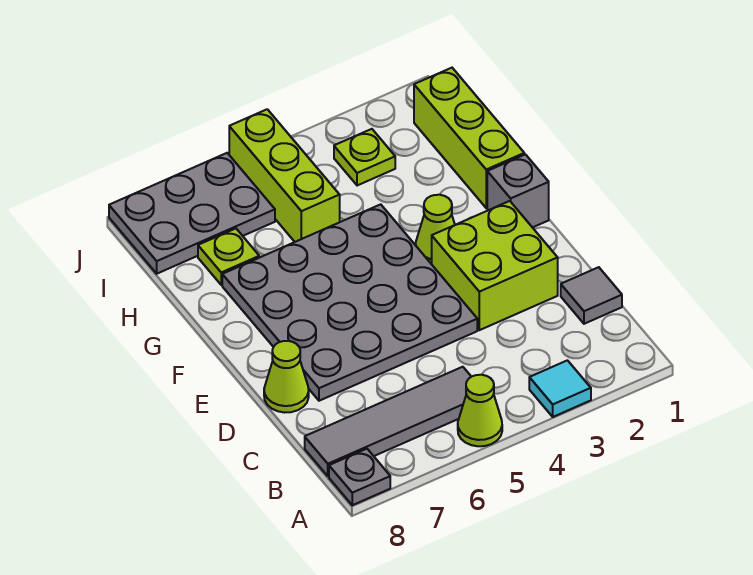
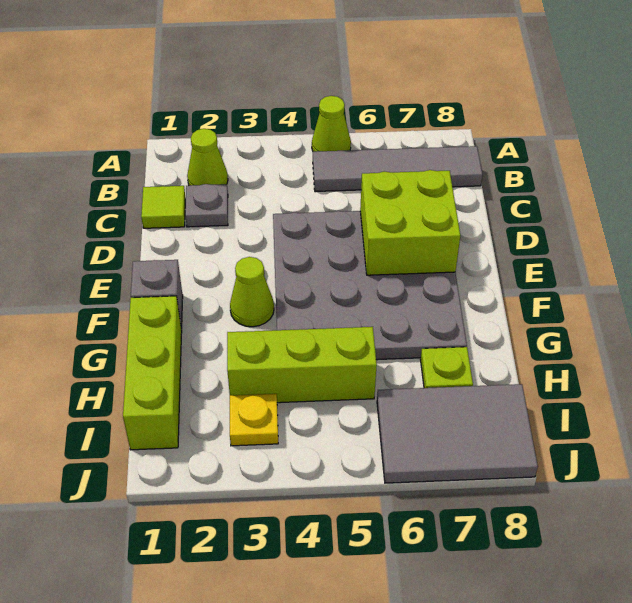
cyan tile A3 level 1 -> none
grey plate A8 level 1 -> grey plate C2 level 1
grey tile C1 level 1 -> lime tile C1 level 1
lime brick D2:E3 level 1 -> lime brick D6:E7 level 2
lime cone D8 level 1 -> lime cone B2 level 1
lime brick H5:J5 level 1 -> lime brick H3:H5 level 1
lime plate I3 level 1 -> yellow plate I3 level 1
grey plate I6:J8 level 1 -> grey tile I6:J8 level 1

